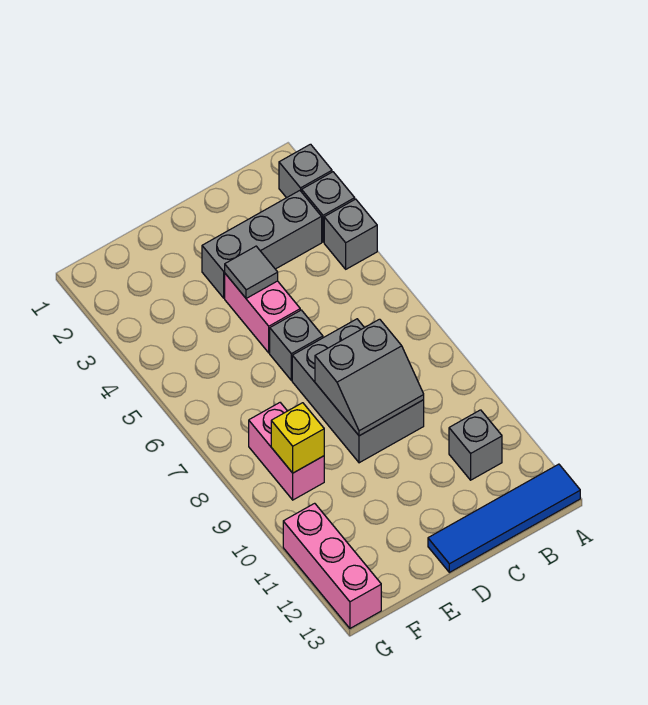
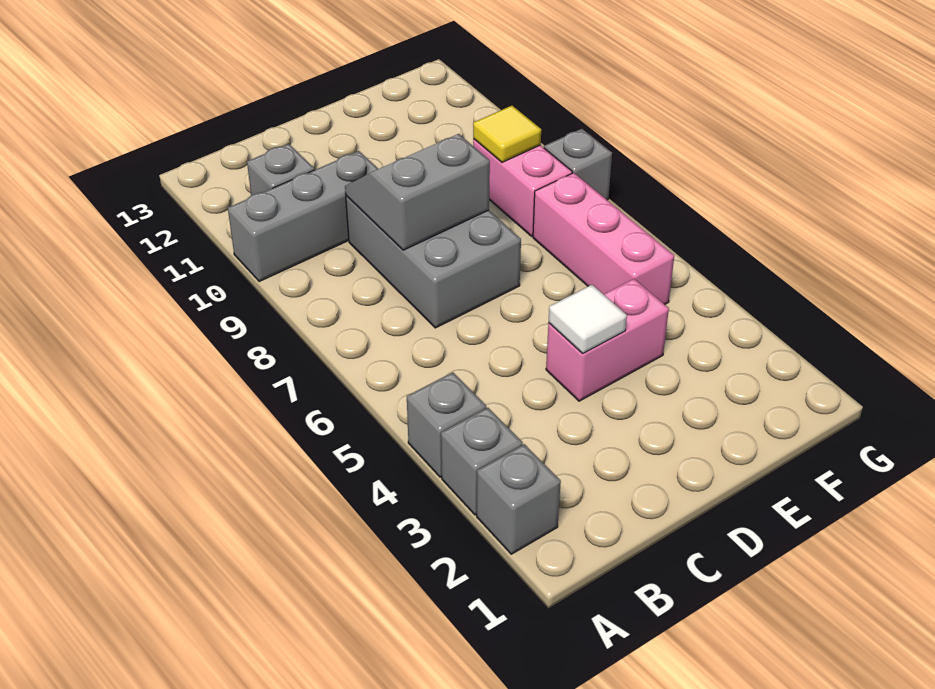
blue tile A13:D13 level 1 -> none
grey brick B3:D3 level 1 -> grey brick A10:C10 level 1
pink brick D4:D5 level 1 -> pink brick D4:E4 level 1
grey tile D4 level 2 -> white tile D4 level 2
grey brick D6 level 1 -> grey brick G8 level 1
yellow brick F9 level 2 -> yellow tile F9 level 2
pink brick G11:G13 level 1 -> pink brick F5:F7 level 1

